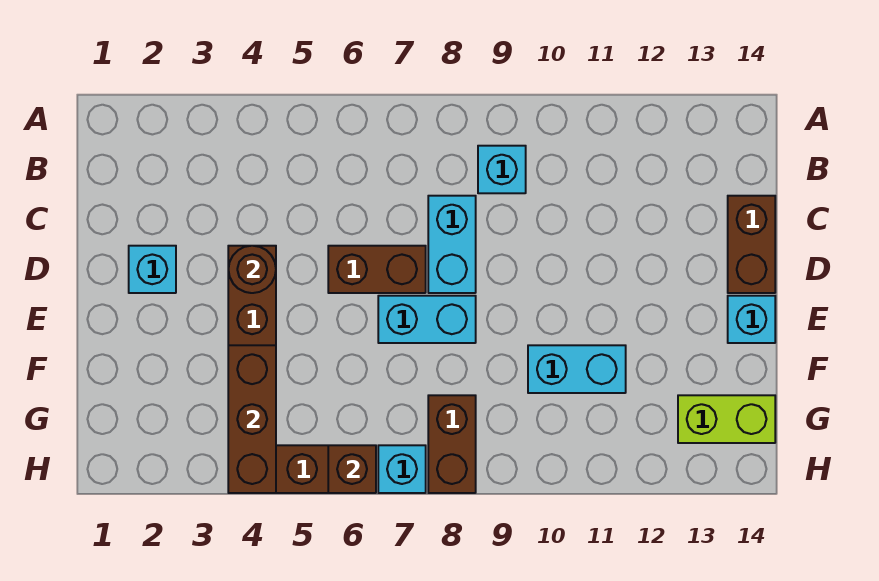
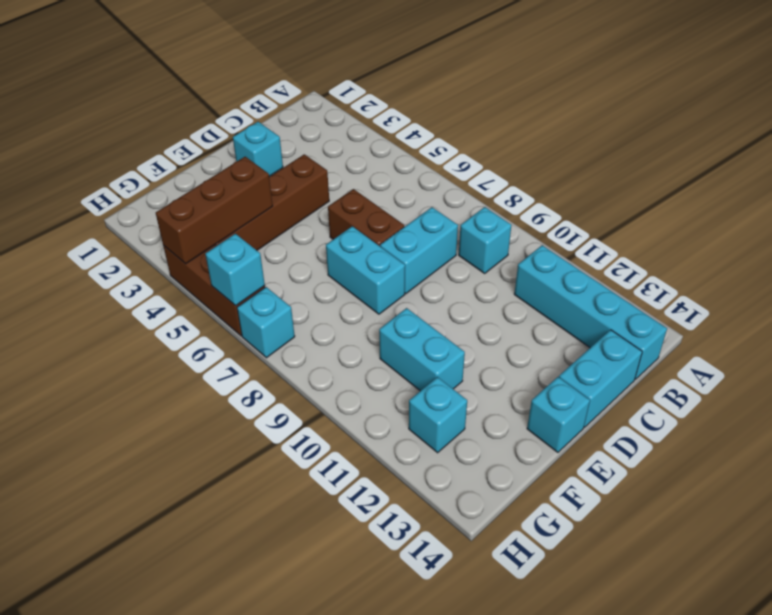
none -> cyan brick B11:B14 level 1
brown brick C14:D14 level 1 -> cyan brick C14:D14 level 1
brown round brick D4 level 2 -> none
brown brick G8:H8 level 1 -> none
none -> cyan brick G12 level 1
lime brick G13:G14 level 1 -> none
brown brick H6 level 2 -> cyan brick H6 level 2

